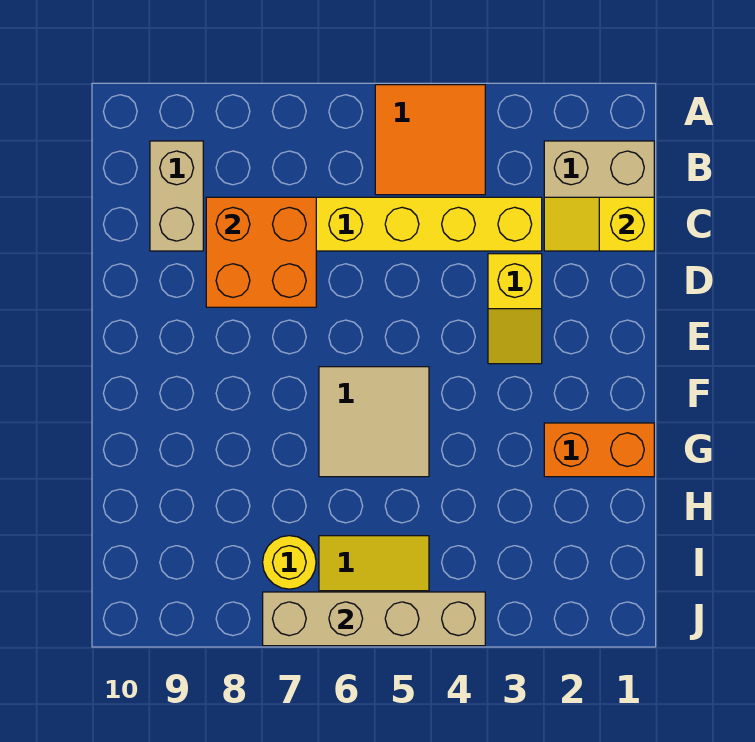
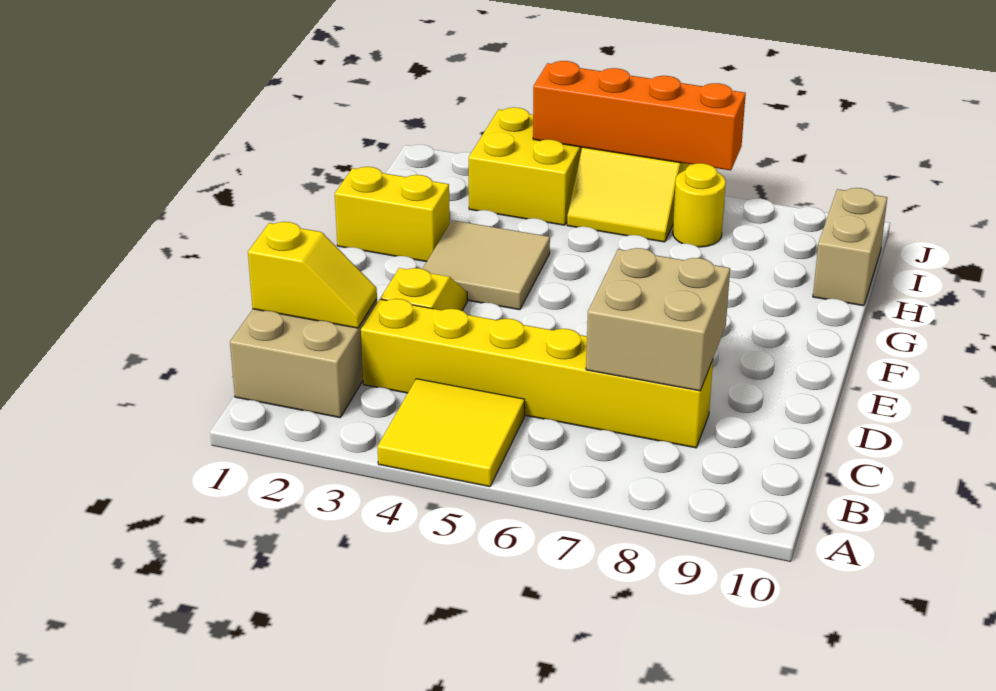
orange tile A4:B5 level 1 -> yellow tile A4:B5 level 1
tan brick B9:C9 level 1 -> tan brick H10:I10 level 1
orange brick C7:D8 level 2 -> tan brick C7:D8 level 2
tan tile F5:G6 level 1 -> tan tile F3:G4 level 1
orange brick G1:G2 level 1 -> yellow brick G1:G2 level 1
none -> yellow brick I3:J4 level 1
tan brick J4:J7 level 2 -> orange brick J4:J7 level 2

